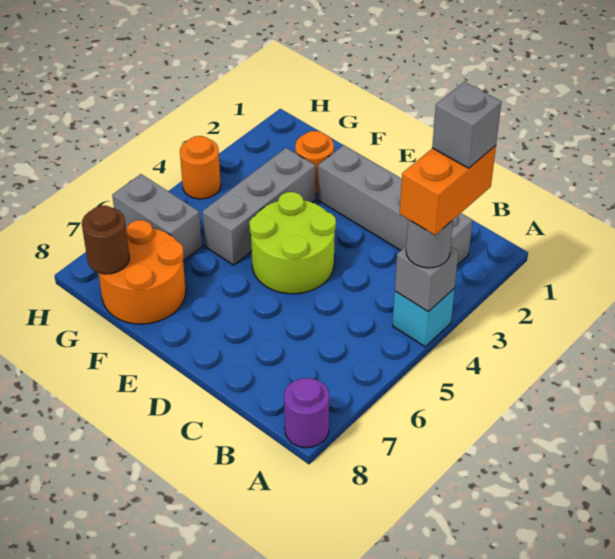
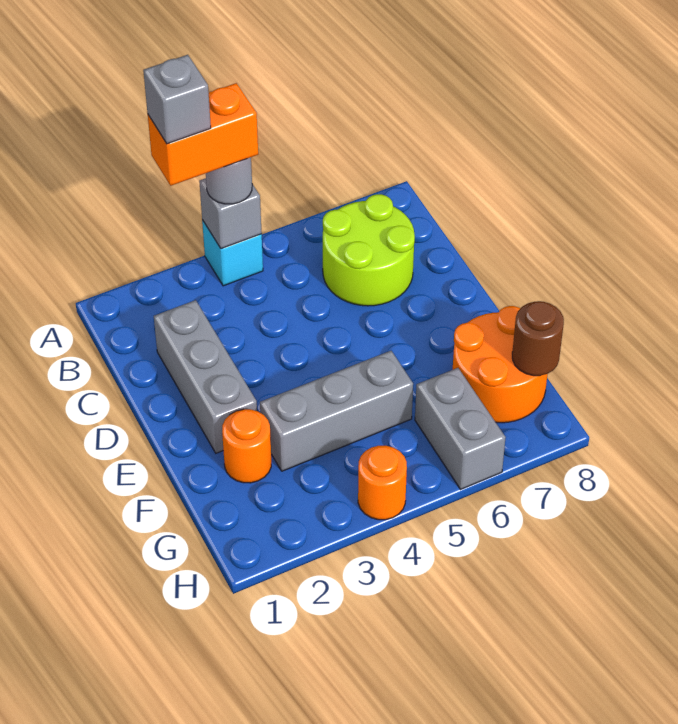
purple round brick A8 level 1 -> none
grey brick B2:E2 level 1 -> grey brick C2:E2 level 1
lime round brick D4:E5 level 1 -> lime round brick B6:C7 level 1

